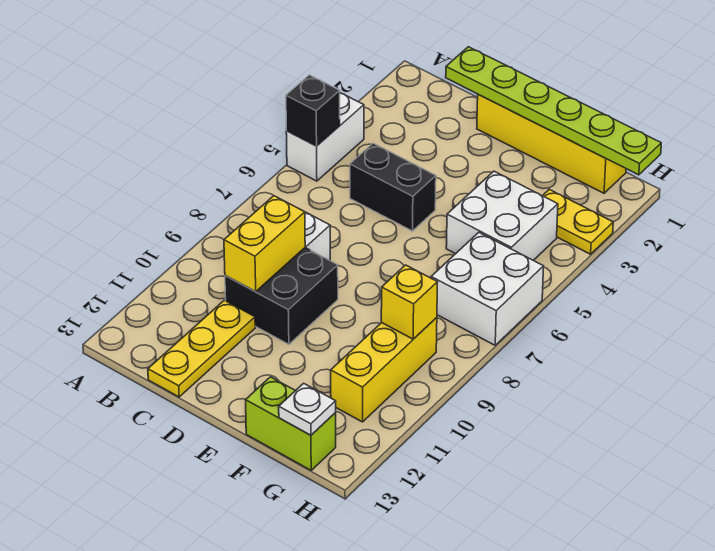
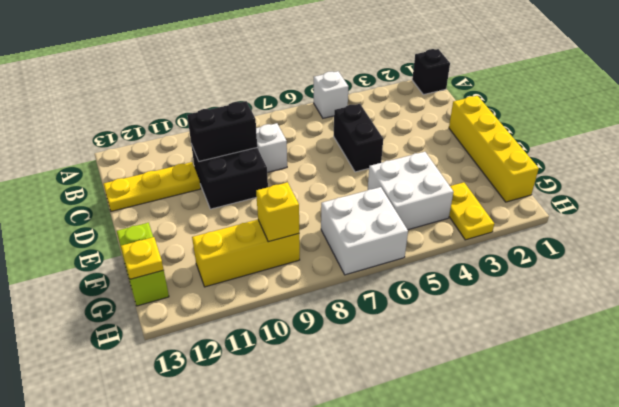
white brick A4:A5 level 1 -> white brick A5 level 1
black brick A5 level 2 -> black brick A1 level 1
lime plate C1:H1 level 2 -> none
yellow brick C9:C10 level 2 -> black brick C9:C10 level 2
white plate G13 level 2 -> yellow plate G13 level 2

